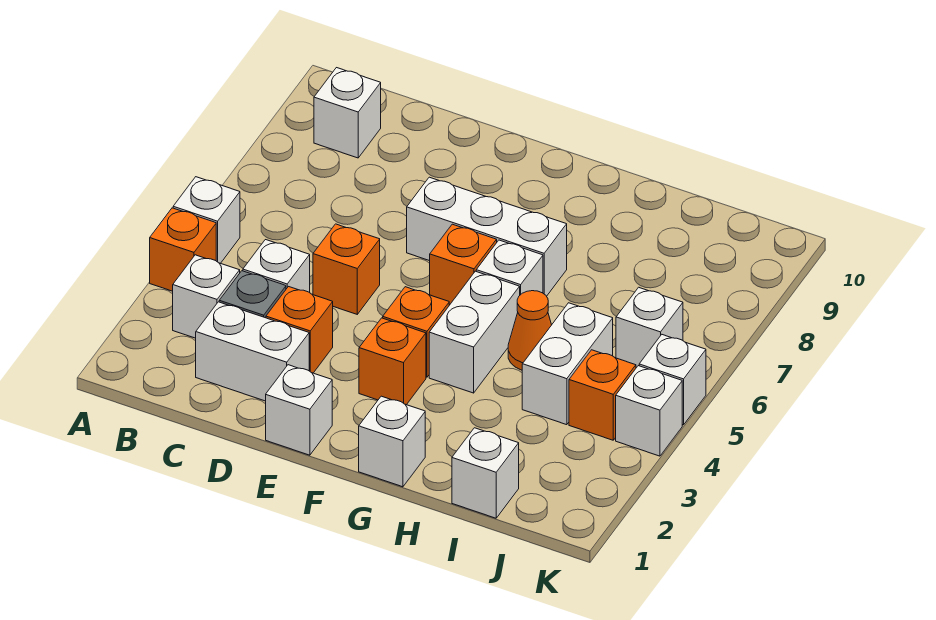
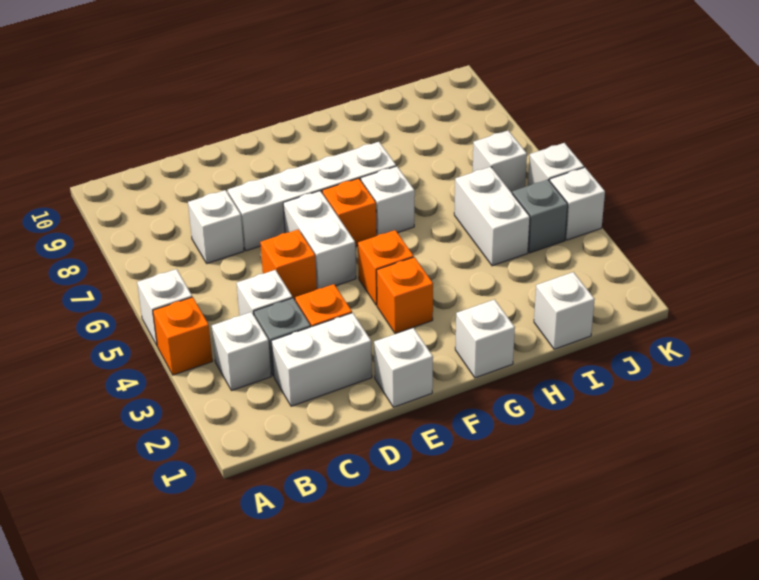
white brick B9 level 1 -> white brick C7 level 1
white brick E7:G7 level 1 -> white brick D7:G7 level 1
white brick G4:G5 level 1 -> white brick E5:E6 level 1
orange cone H5 level 1 -> none
orange brick J4 level 1 -> grey brick J4 level 1

